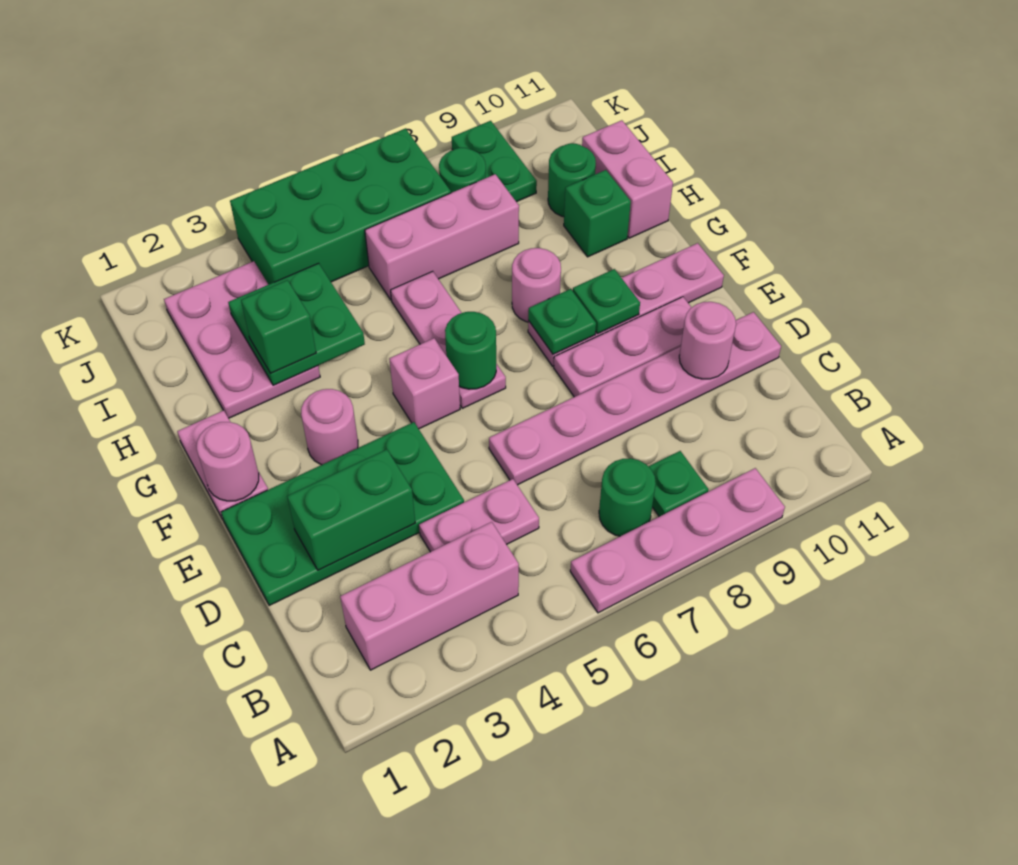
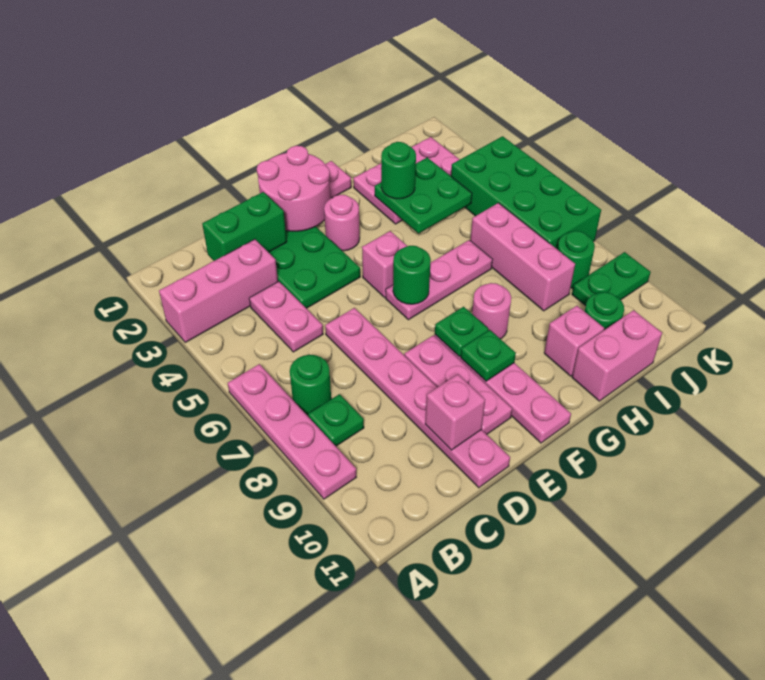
pink brick B2:B4 level 1 -> pink brick A3:C3 level 1
green brick D2:D3 level 2 -> green brick C2:D2 level 2
pink round brick D10 level 2 -> pink brick D10 level 2
pink round brick F1 level 2 -> pink round brick E1:F2 level 2
green brick H3 level 3 -> green round brick H3 level 3
green brick H10 level 1 -> pink brick H10 level 1

